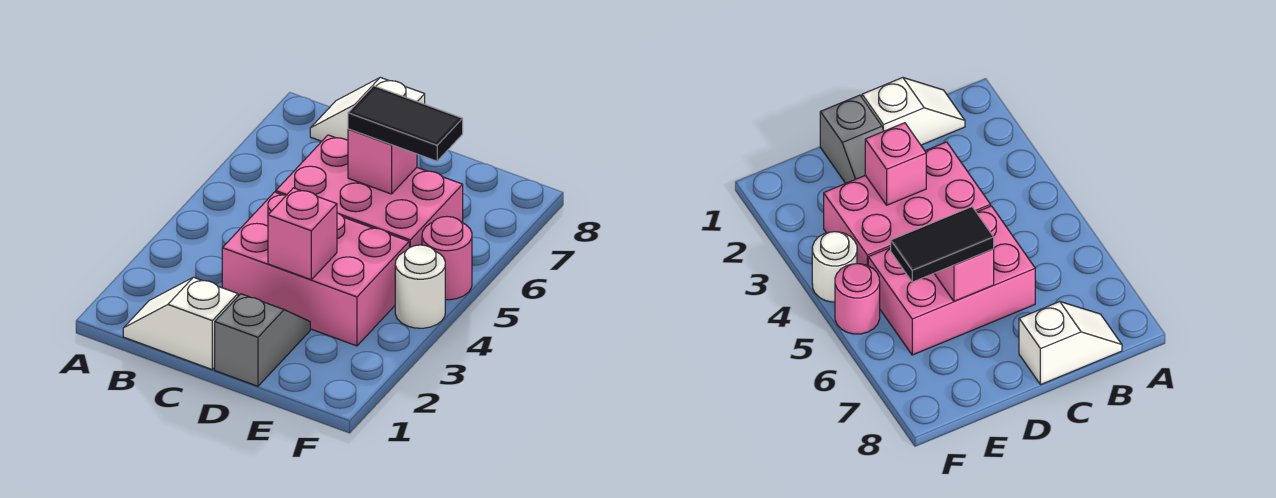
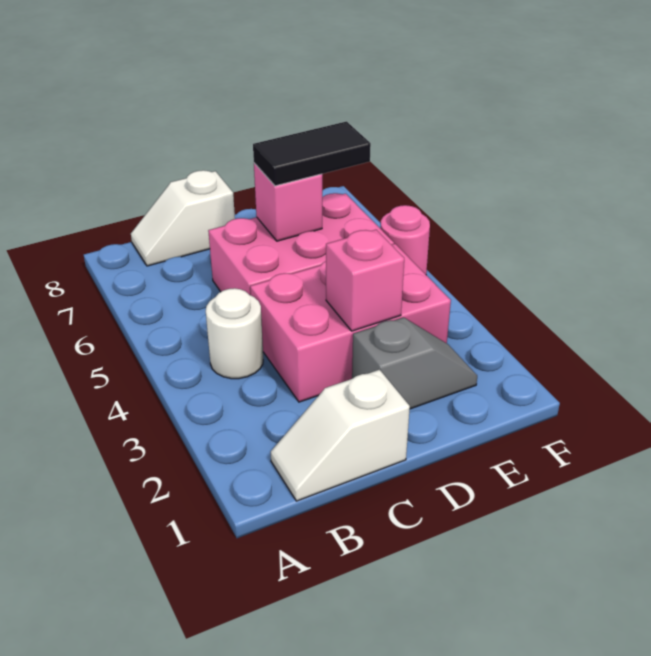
grey slope D1:D2 level 1 top 1 -> grey slope D2:E2 level 1 top D
white round brick F4 level 1 -> white round brick B4 level 1

